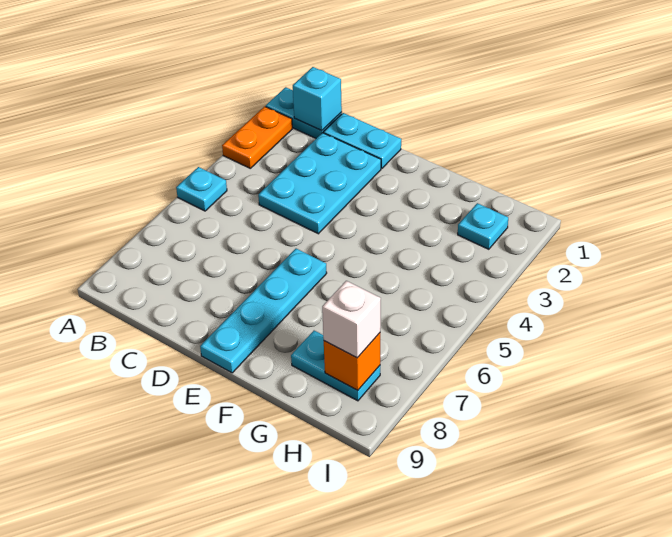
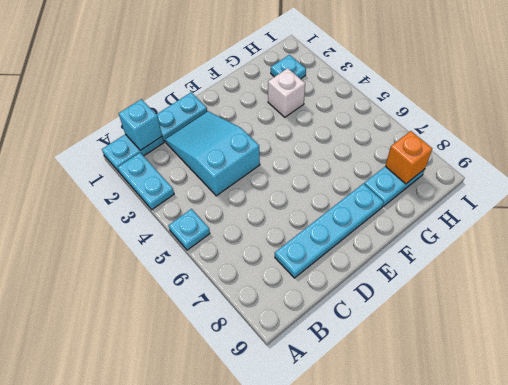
orange plate A2:A3 level 1 -> cyan plate A2:A3 level 1
cyan plate C2:D4 level 1 -> cyan slope C2:D4 level 1 top 4
cyan plate E6:E9 level 1 -> cyan plate C8:F8 level 1
white brick H8 level 3 -> white brick G3 level 1

